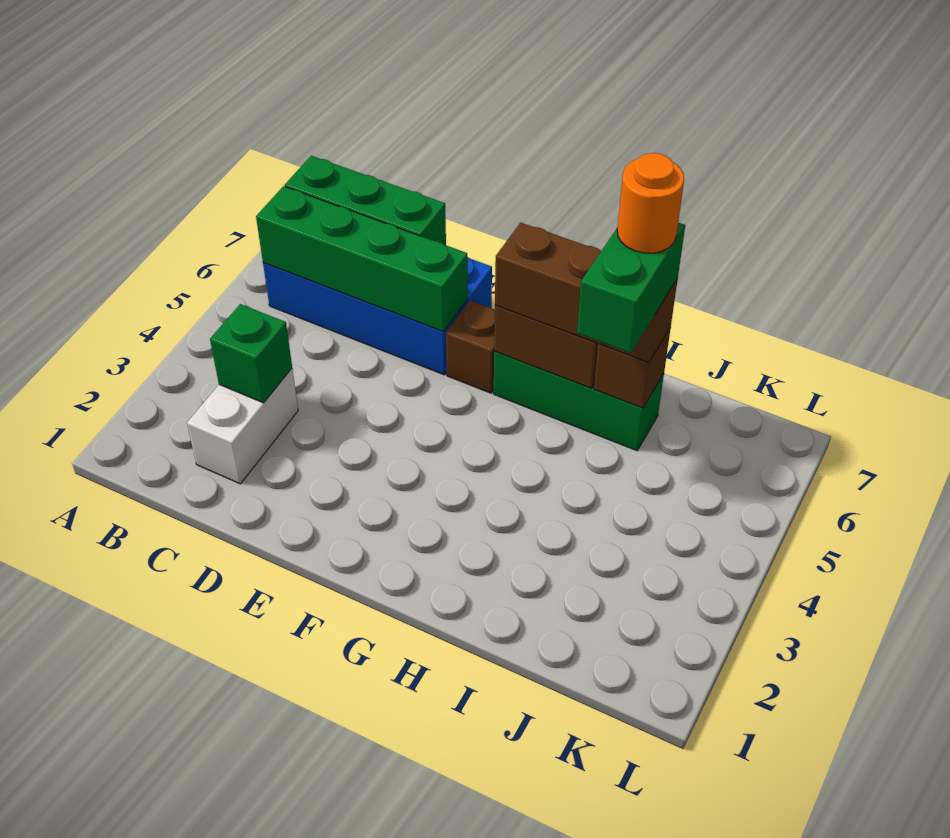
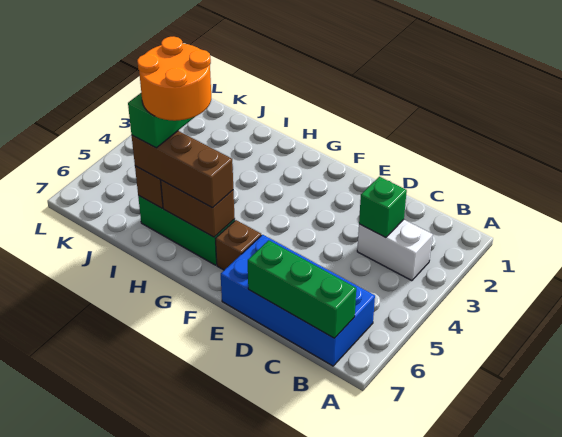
green brick B6:E6 level 2 -> none
white brick C2:C3 level 1 -> white brick B3:C3 level 1
orange round brick I6 level 5 -> orange round brick H5:I6 level 5

